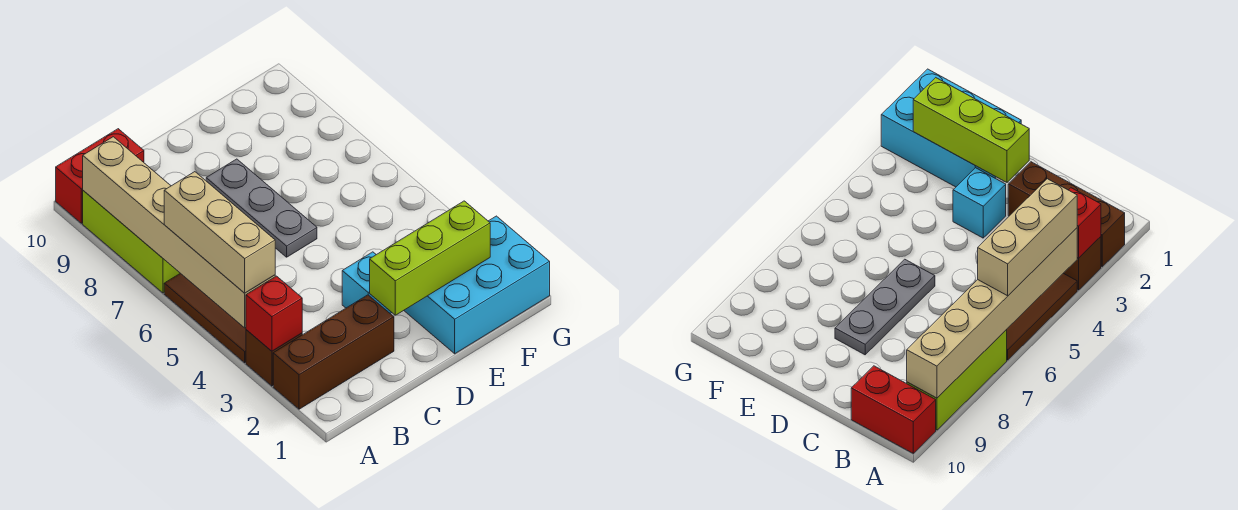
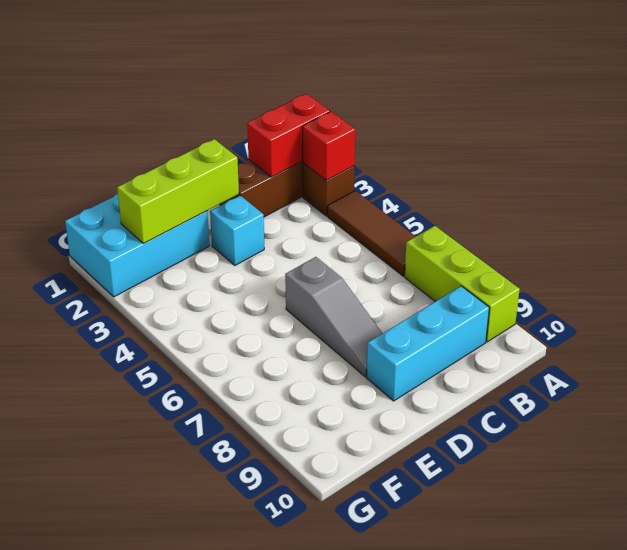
tan brick A4:A9 level 2 -> none
tan brick A4:A6 level 3 -> none
red brick A10:B10 level 1 -> red brick A2:B2 level 2
none -> cyan brick B9:D9 level 1
grey plate D6:D8 level 1 -> grey slope D6:D8 level 1 top 6

